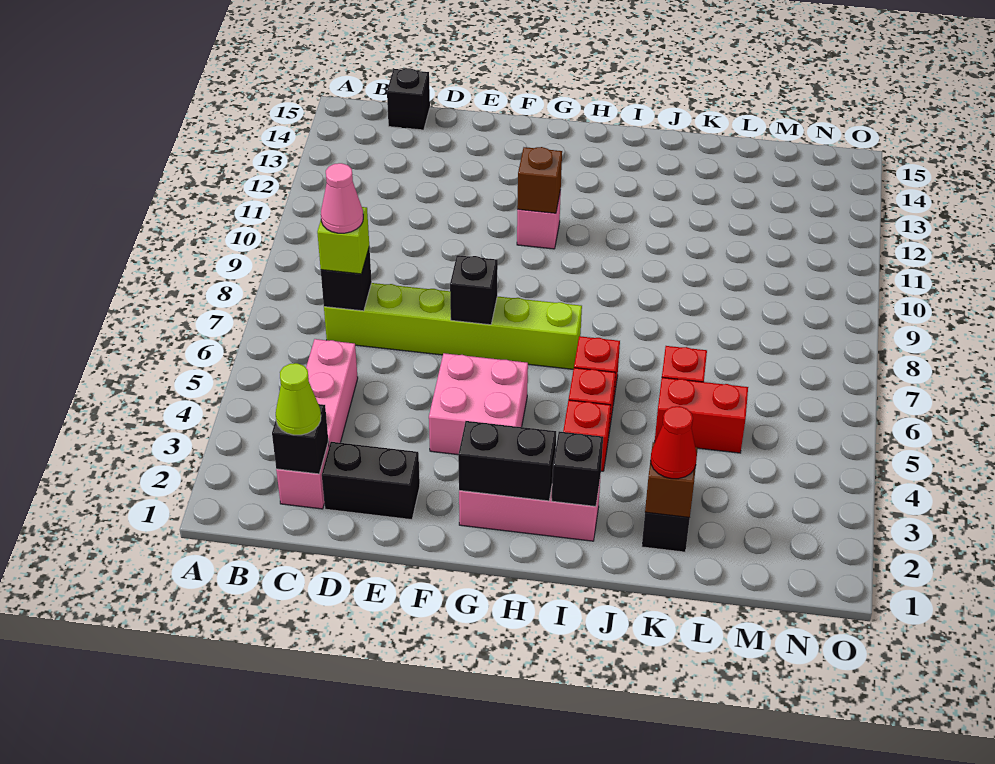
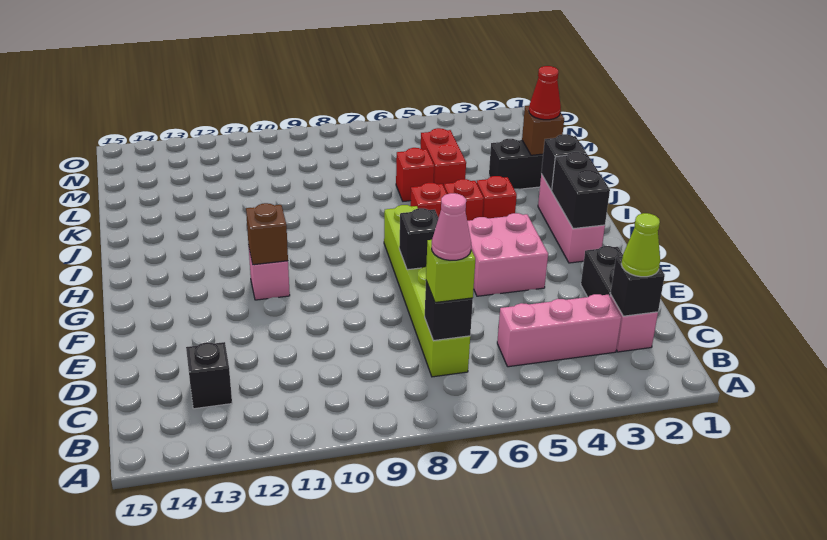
black brick C15 level 1 -> black brick C13 level 1

